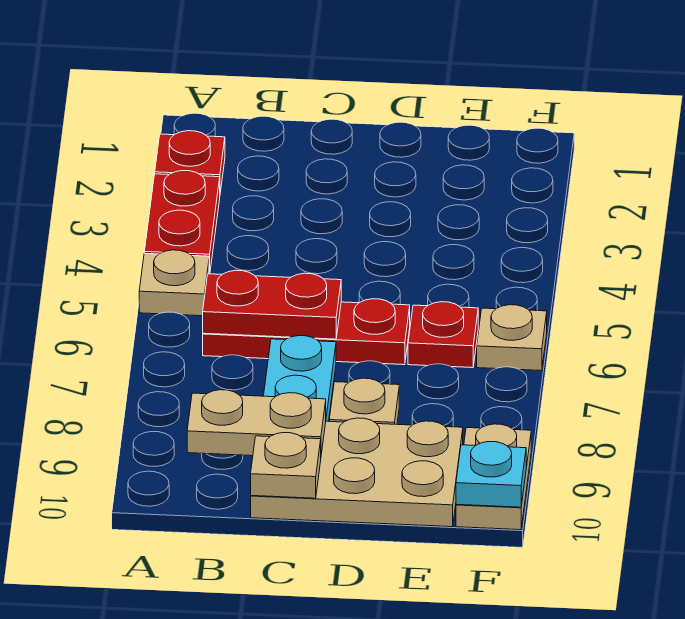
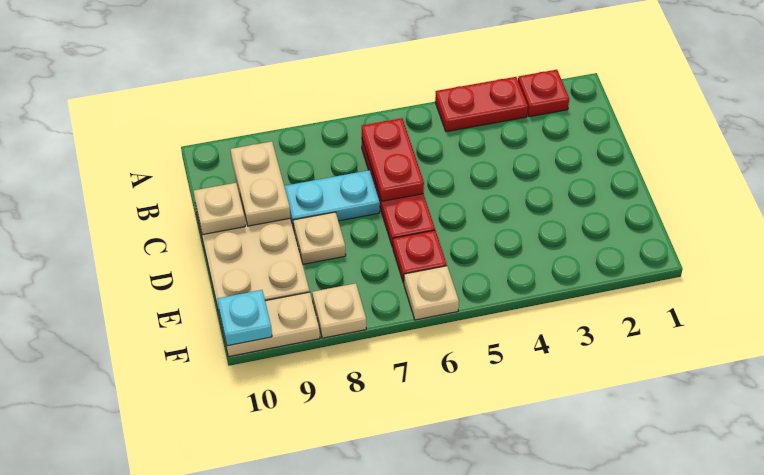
tan plate A5 level 1 -> tan plate F8 level 1

